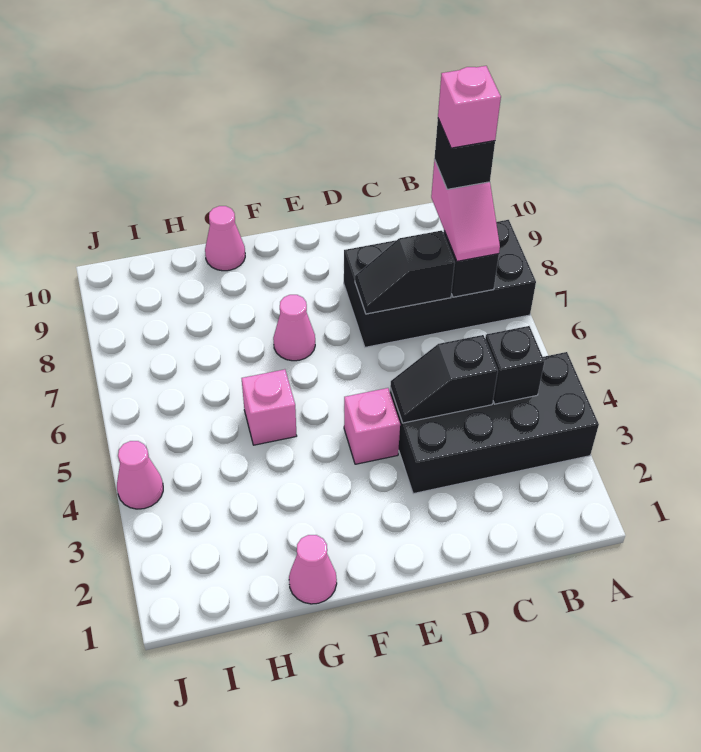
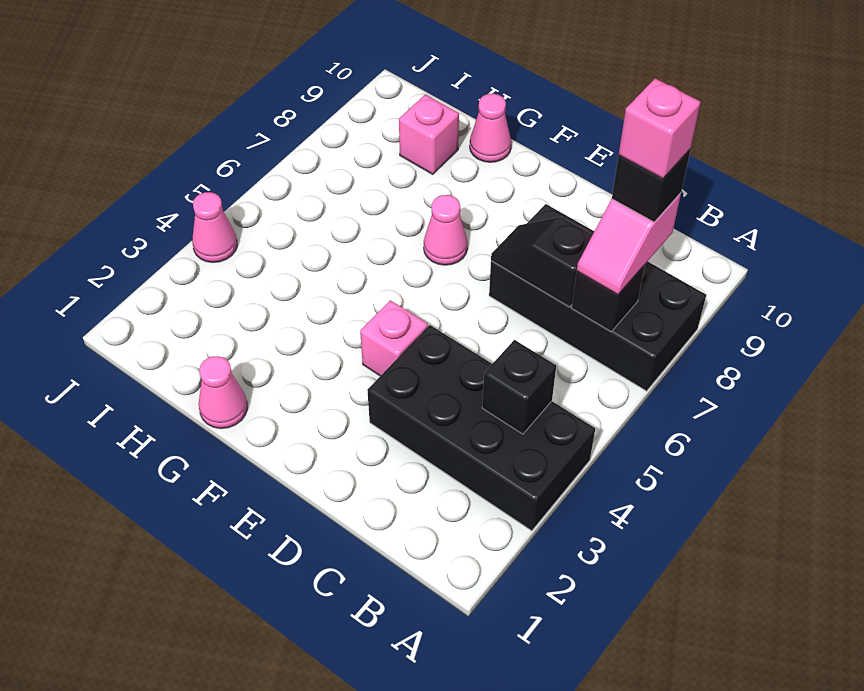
black slope C4:D4 level 2 top C -> none
pink brick G5 level 1 -> pink brick H9 level 1

